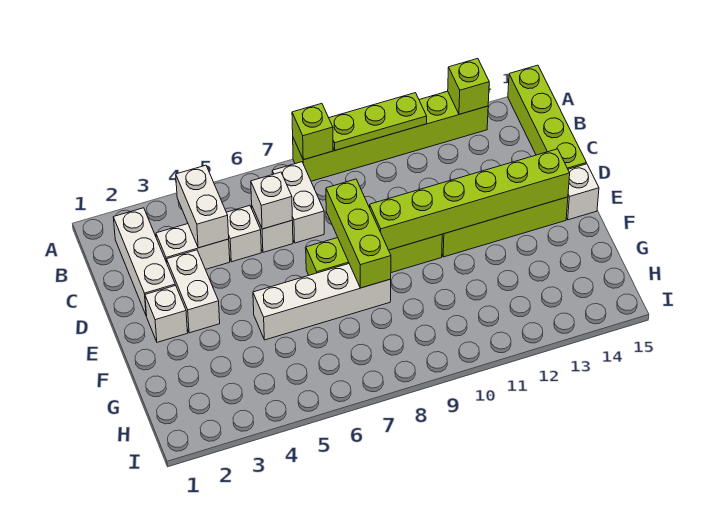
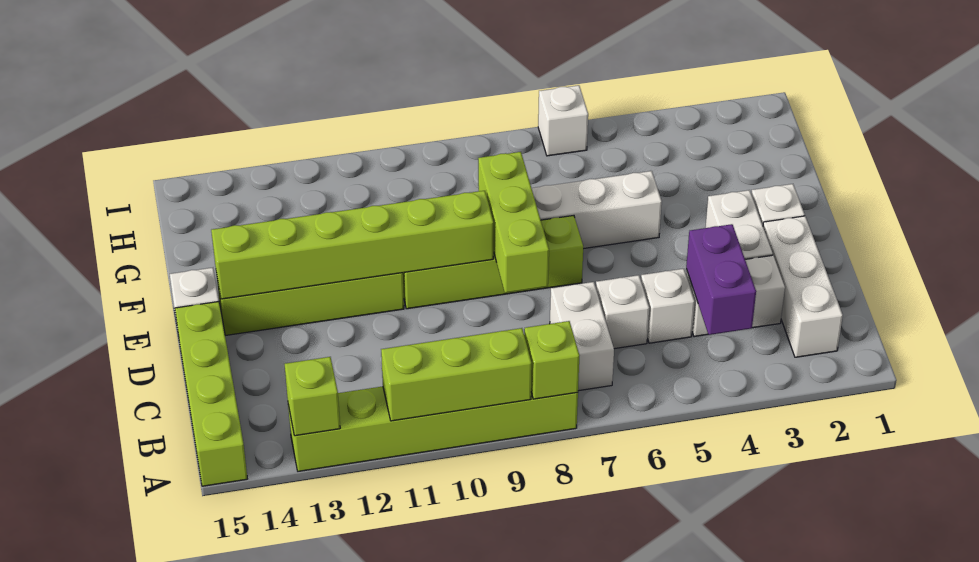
lime plate A9:A11 level 2 -> lime brick A9:A11 level 2
white brick B4:C4 level 2 -> purple brick B4:C4 level 2
white brick C6 level 2 -> white brick I6 level 1

